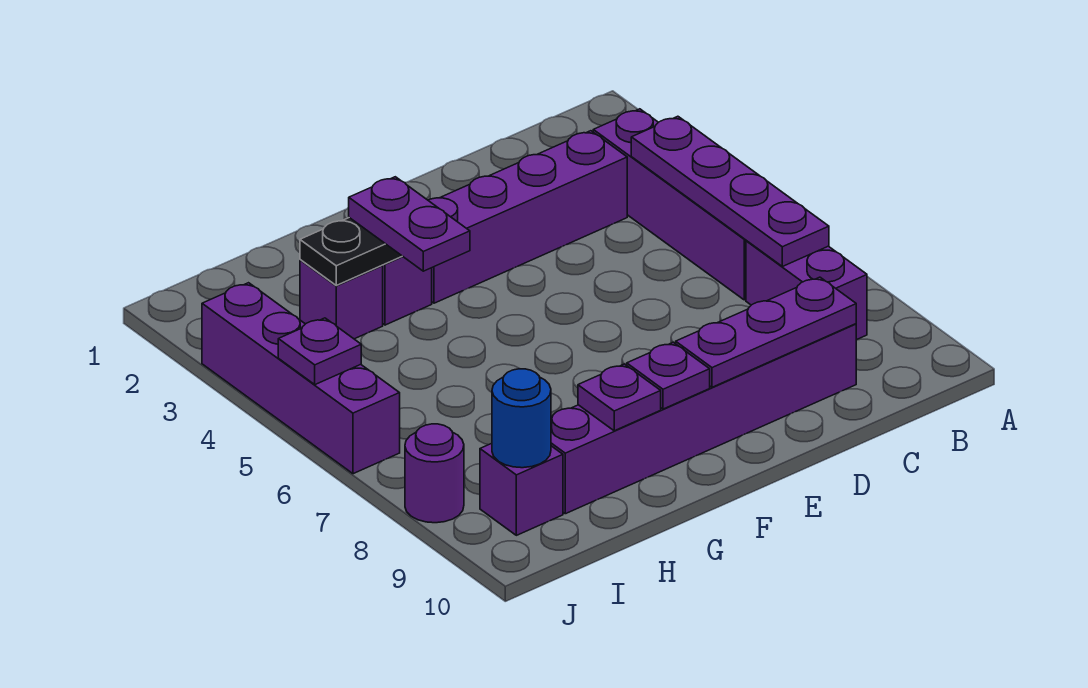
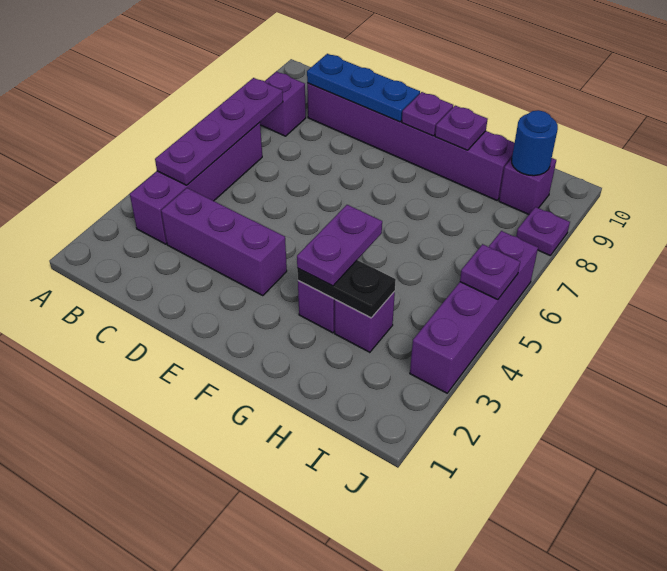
purple brick B7:B8 level 1 -> purple brick B8 level 1
purple brick C3:F3 level 1 -> purple brick C3:E3 level 1
purple plate C9:E9 level 2 -> blue plate C9:E9 level 2
purple round brick J8 level 1 -> purple plate J8 level 1

